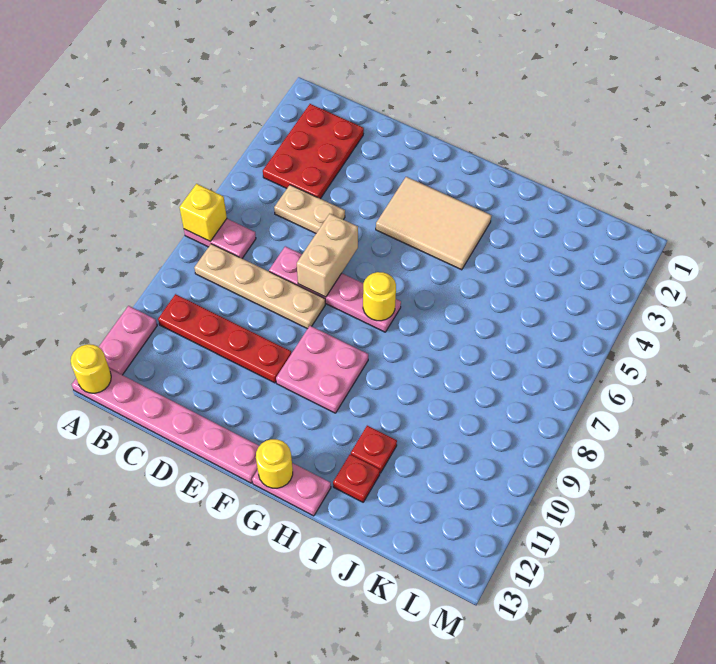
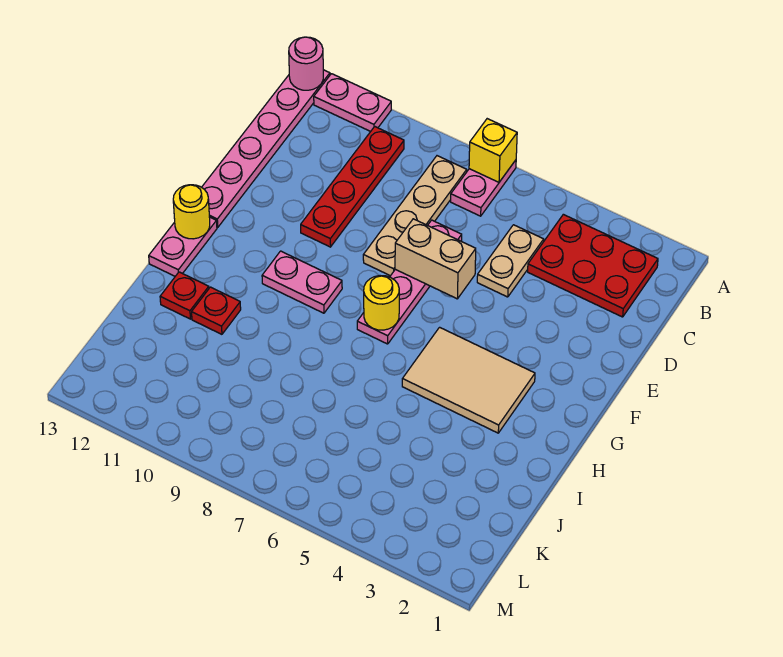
yellow round brick A13 level 2 -> pink round brick A13 level 2
tan tile F3:H4 level 1 -> tan tile G3:H5 level 1
pink plate F9:G10 level 1 -> pink plate G9:G10 level 1

